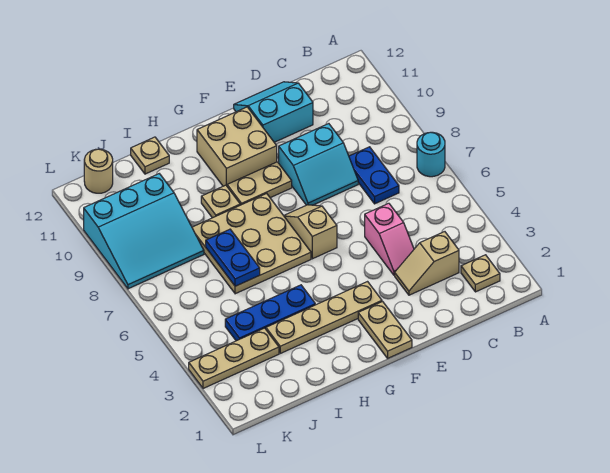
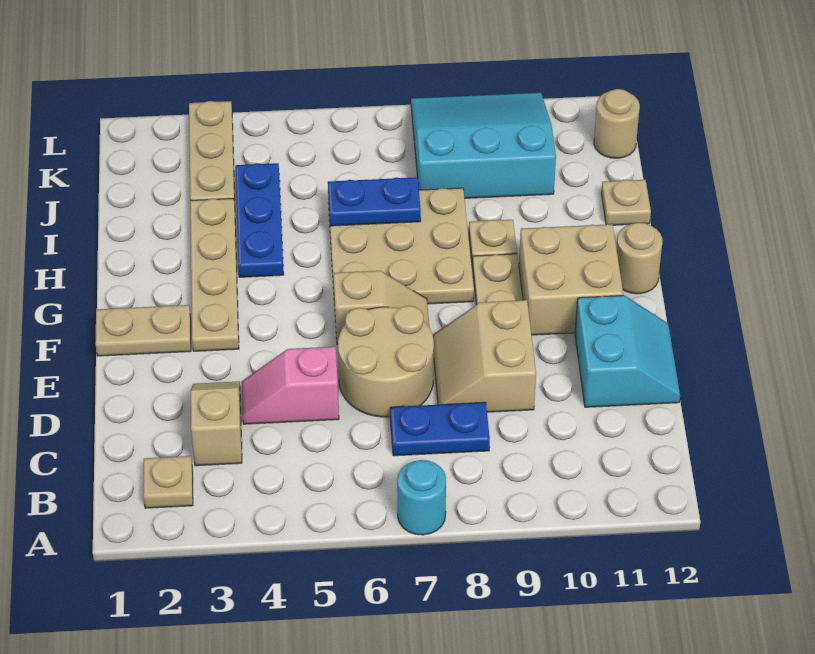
none -> tan round brick D6:E7 level 1
cyan slope D8:E9 level 1 top 9 -> tan slope D8:E9 level 1 top 9
none -> tan round brick G12 level 1
cyan slope J8:L10 level 1 top 10 -> cyan slope J8:L10 level 1 top J

